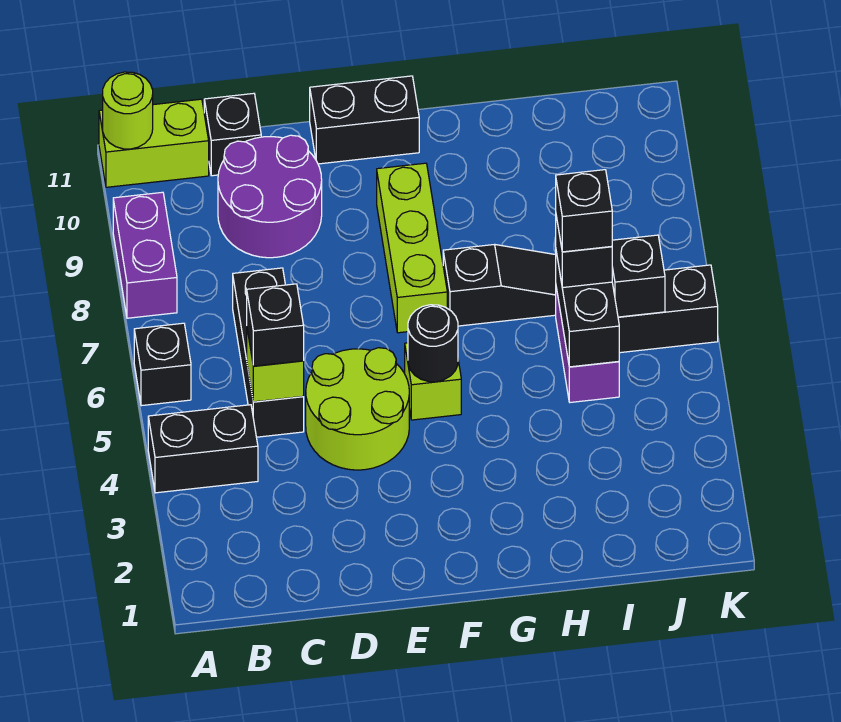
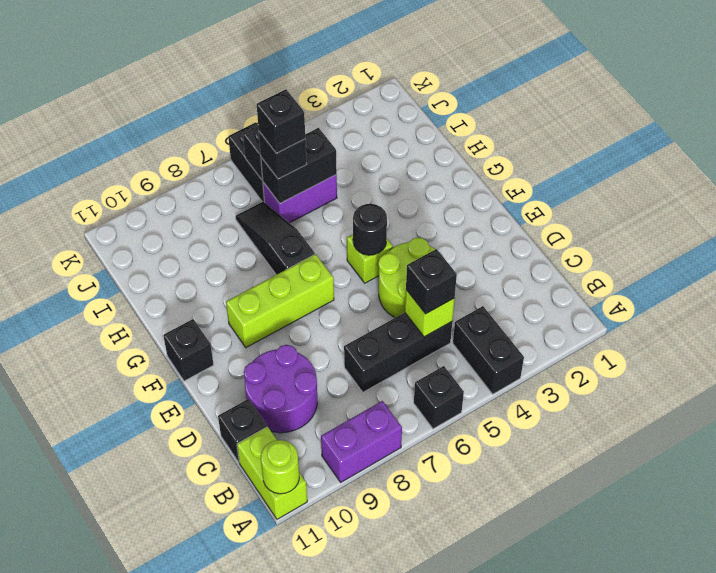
black brick E11:F11 level 1 -> black brick F11 level 1

